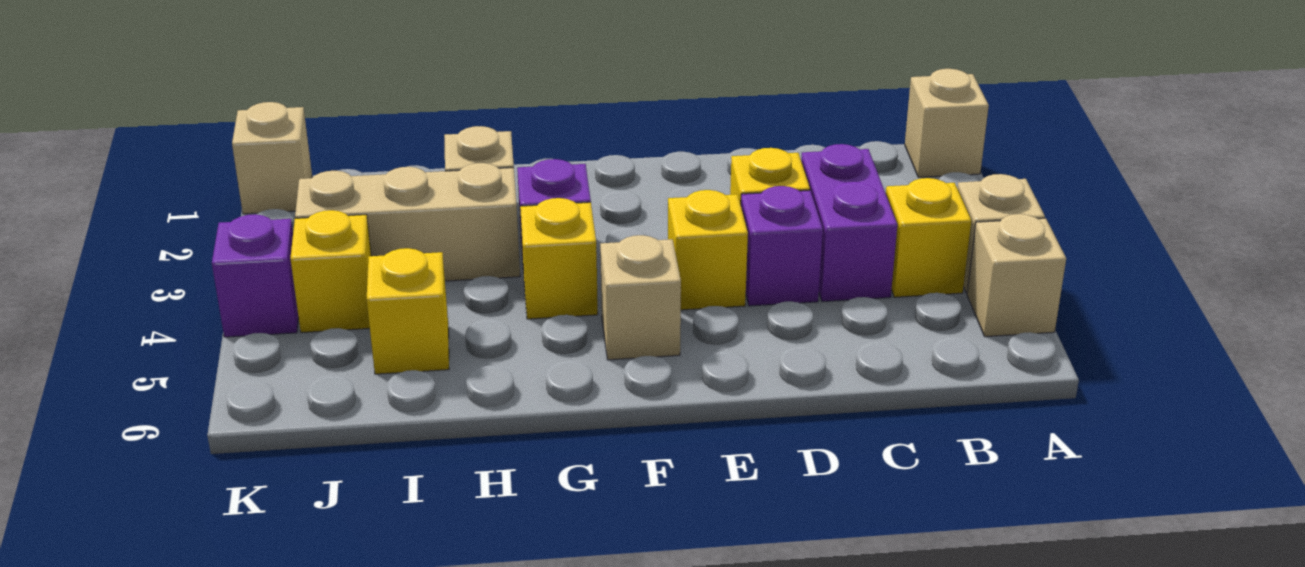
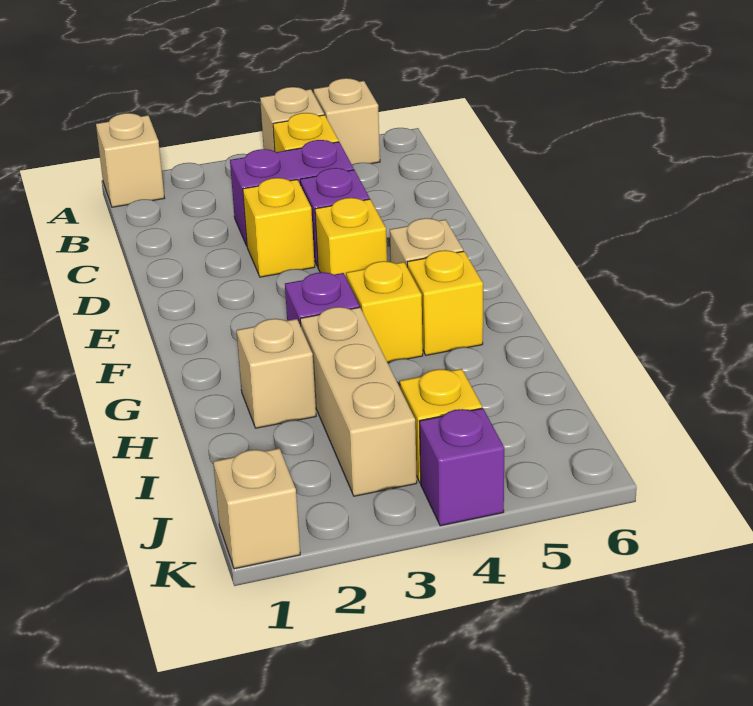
yellow brick I5 level 1 -> yellow brick G5 level 1

